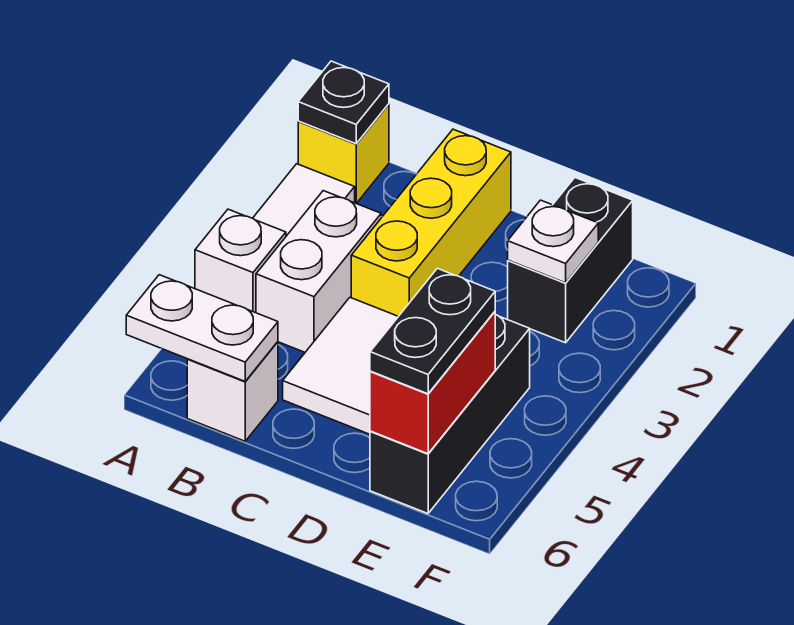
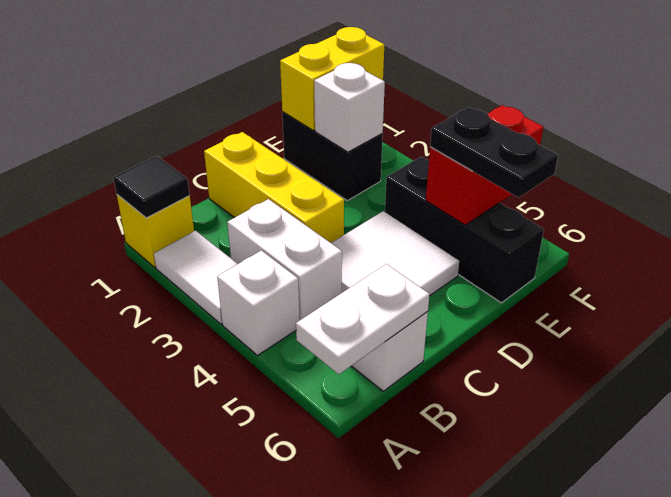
black plate A1 level 2 -> black tile A1 level 2
none -> yellow brick E1:F1 level 2
white plate E2 level 2 -> white brick E2 level 2
red brick E5:E6 level 2 -> red brick E5:F5 level 2

